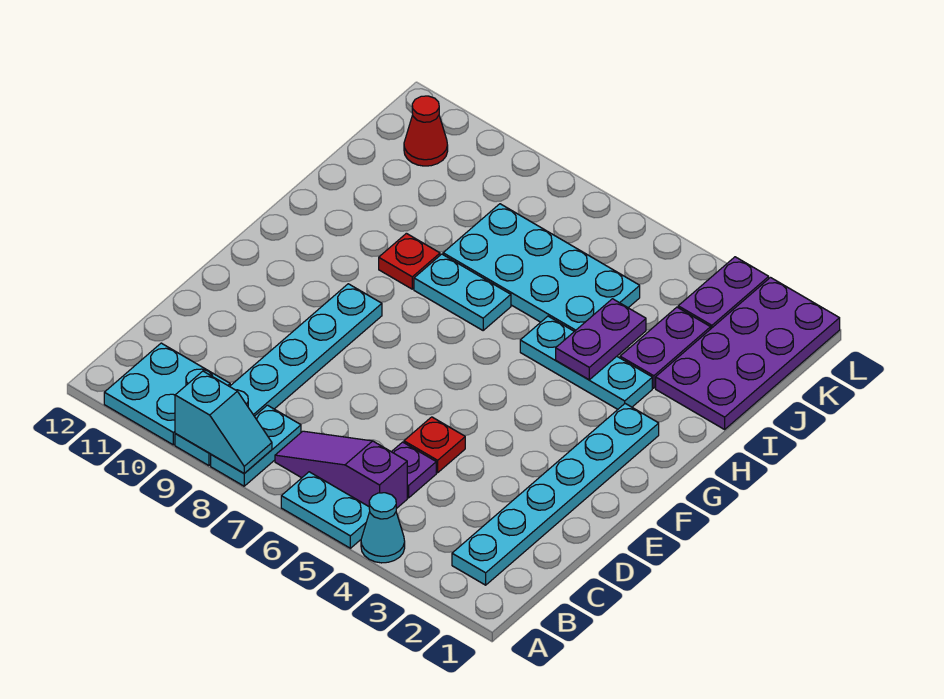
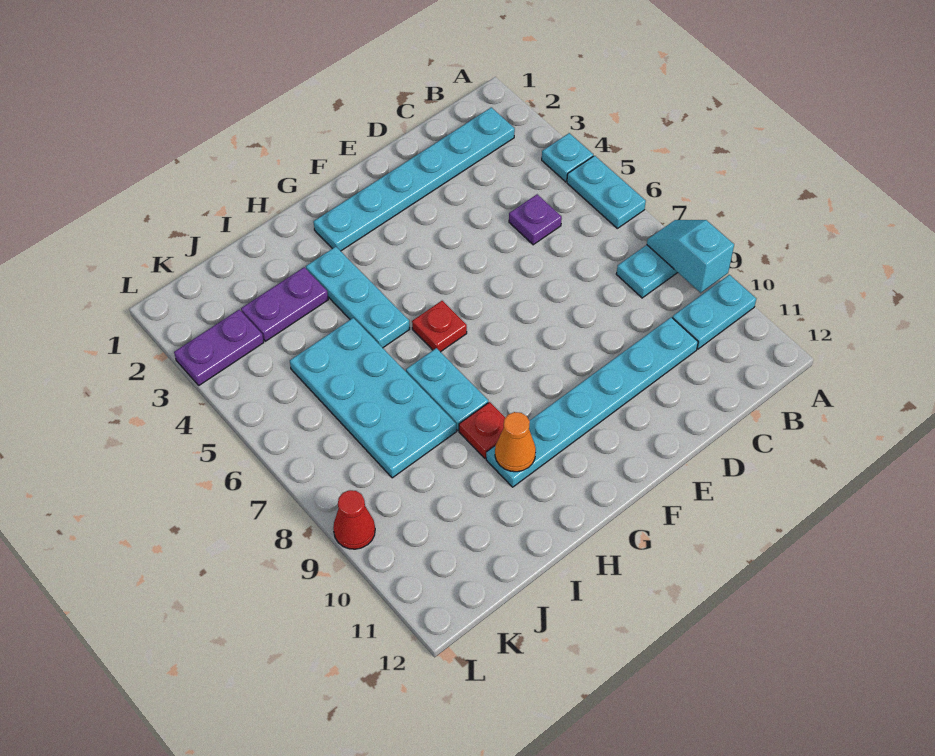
cyan cone A4 level 1 -> cyan plate A4 level 1
cyan plate A9:F9 level 1 -> cyan plate C10:H10 level 1
cyan plate A10:B11 level 1 -> cyan plate A10:B10 level 1
purple slope B5:B7 level 1 top 5 -> none
red plate D5 level 1 -> red plate G6 level 1
purple plate H4:I4 level 2 -> none
none -> orange cone H10 level 2
purple plate I1:L2 level 1 -> none
red cone K11 level 1 -> red cone L9 level 1

